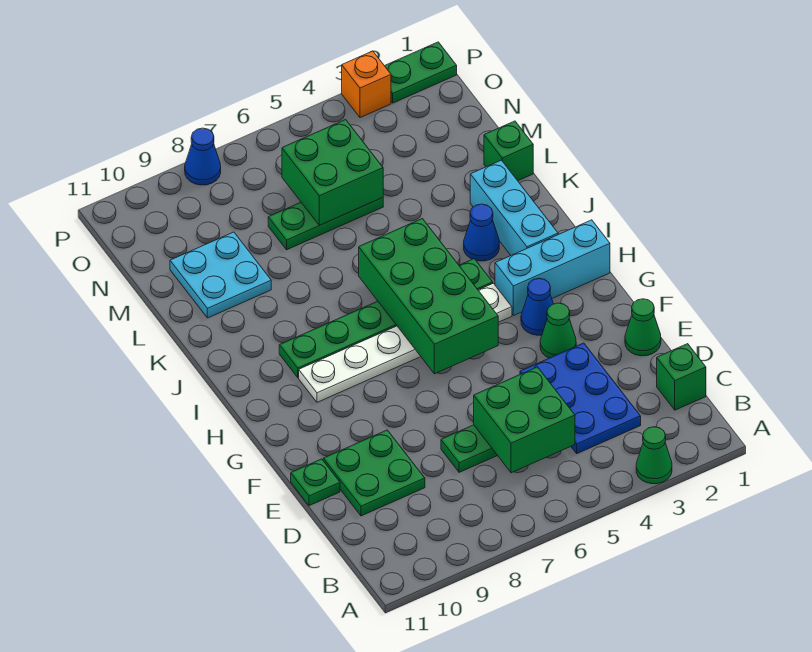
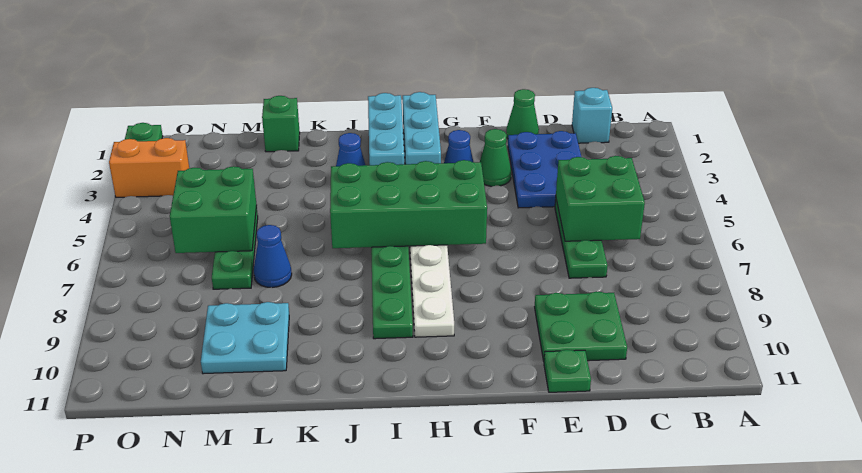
green cone A3 level 1 -> none
green brick C1 level 1 -> cyan brick C1 level 1
blue plate C3:E4 level 1 -> blue plate D2:E4 level 1
cyan brick I2:K2 level 1 -> cyan brick I1:I3 level 1
orange brick P3 level 1 -> orange brick O3:P3 level 1
blue cone P8 level 1 -> blue cone L7 level 1

